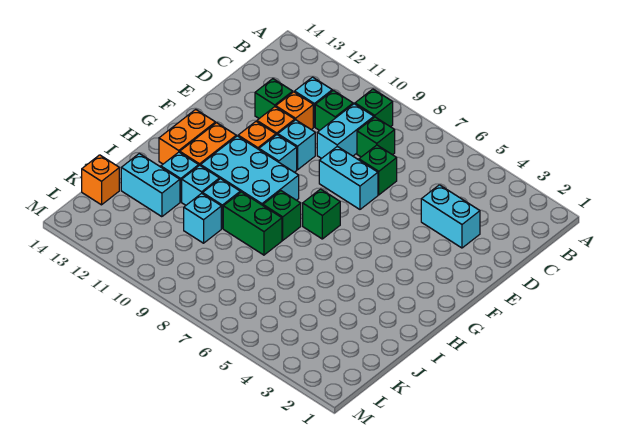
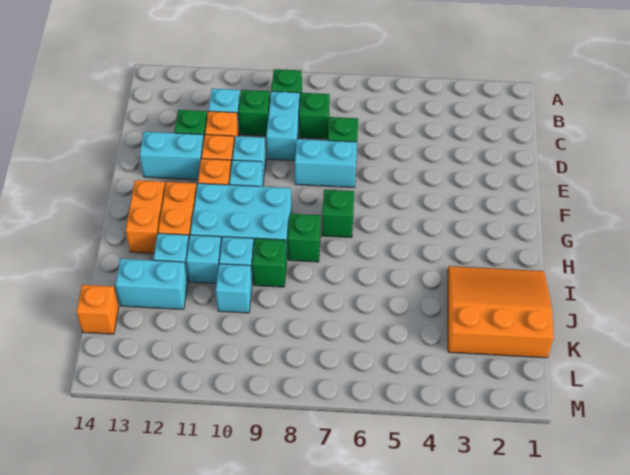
cyan brick D3:D4 level 1 -> cyan brick E12:E13 level 1
none -> orange slope I1:K3 level 1 top K
green brick I8:I9 level 1 -> green brick I9 level 1

